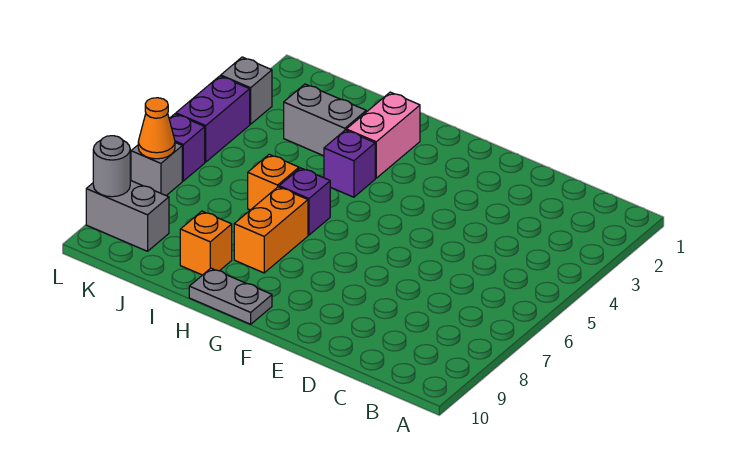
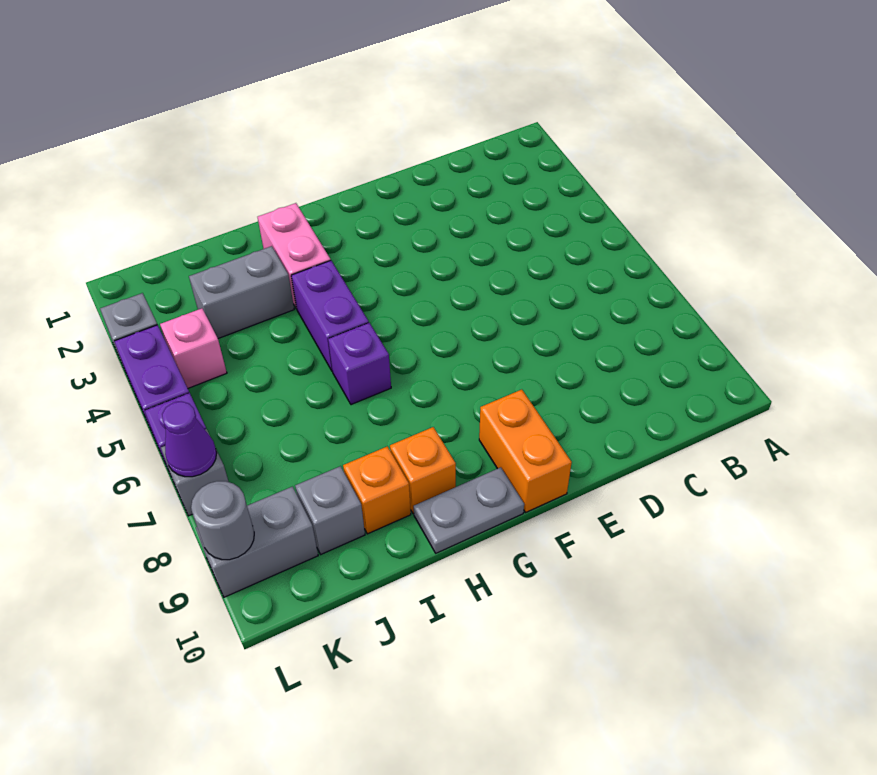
purple brick H4 level 1 -> purple brick H4:H5 level 1
orange brick H7:H8 level 1 -> orange brick F9:F10 level 1
orange brick I6 level 1 -> orange brick H9 level 1
none -> grey brick J9 level 1
none -> pink brick K4 level 1
orange cone L7 level 2 -> purple cone L7 level 2

